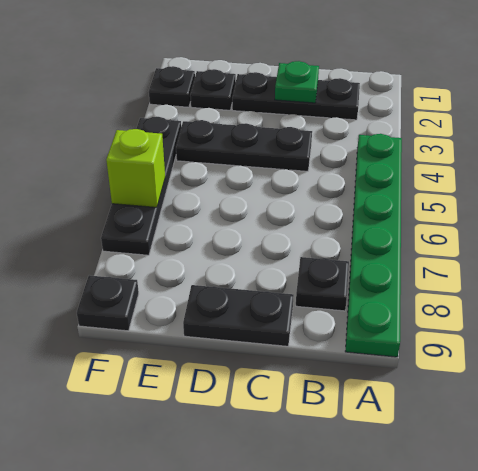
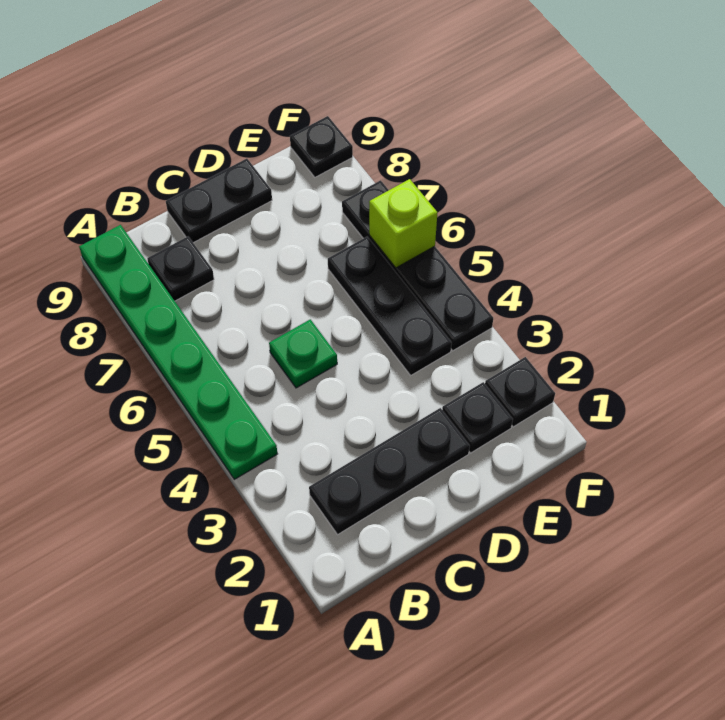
green plate C2 level 2 -> green plate C5 level 1
black plate C4:E4 level 1 -> black plate E4:E6 level 1

